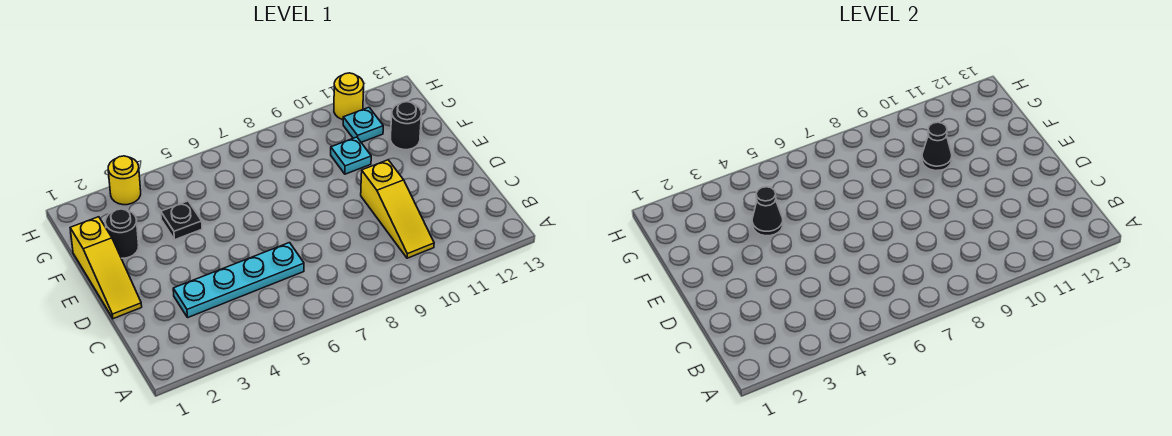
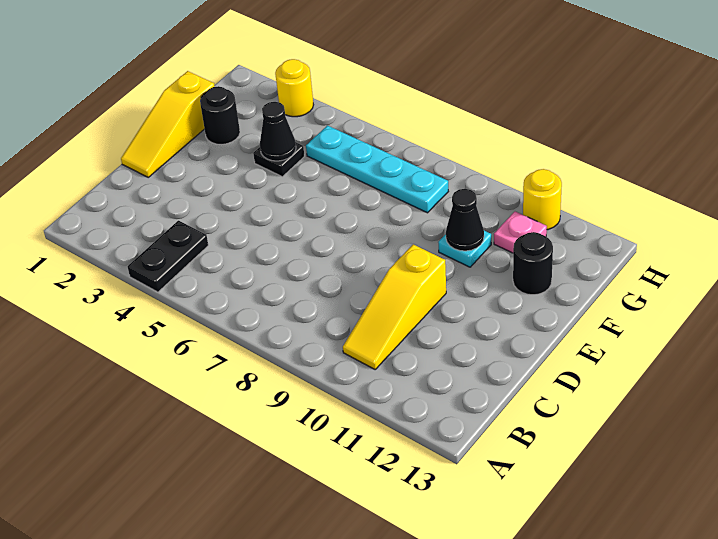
none -> black plate A4:B4 level 1
cyan plate C3:C6 level 1 -> cyan plate G5:G8 level 1
cyan plate G11 level 1 -> pink plate G11 level 1

